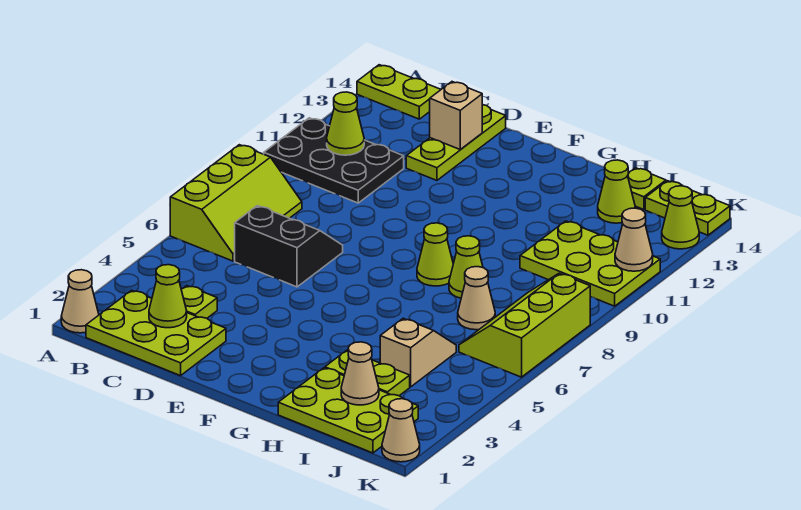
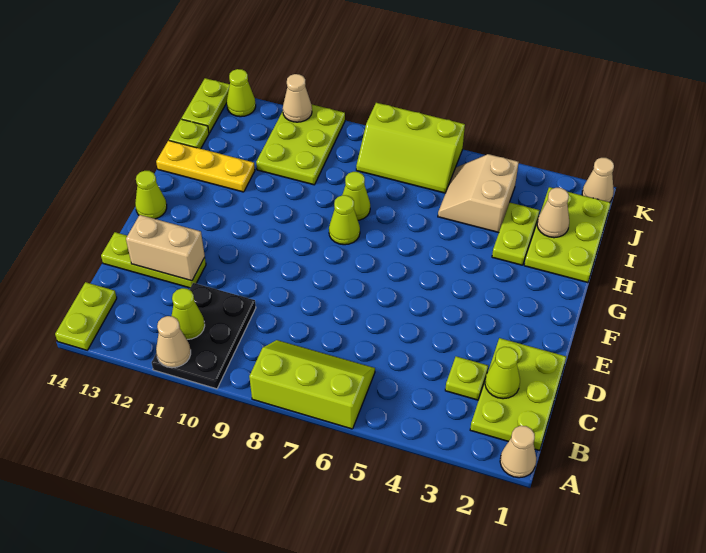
black slope C6:D7 level 1 top 6 -> none
tan brick D13 level 2 -> tan brick D12:D13 level 2
none -> yellow plate H12:H14 level 1
tan slope I4:I5 level 1 top 4 -> tan slope I4:J5 level 1 top 4
tan cone I7 level 1 -> tan cone A11 level 2
lime cone I13 level 1 -> lime cone F14 level 1

